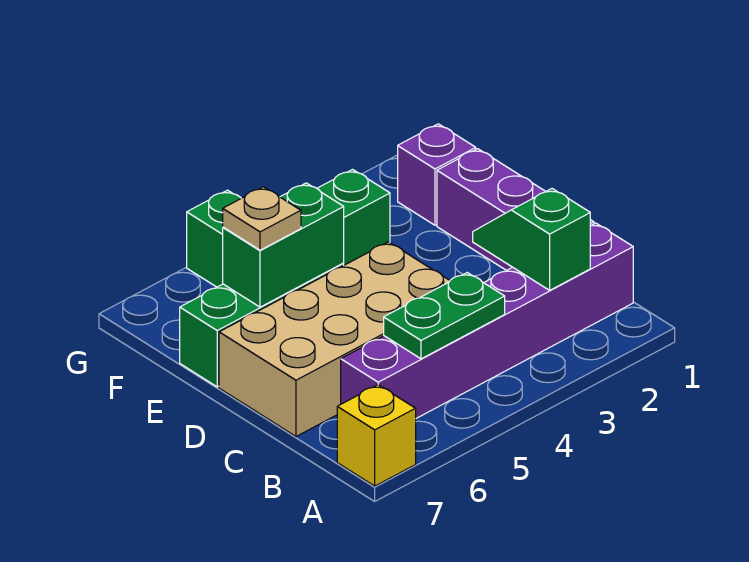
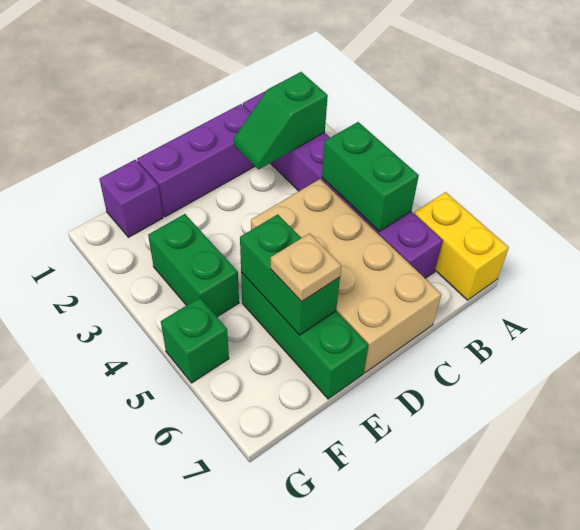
yellow brick A7 level 1 -> yellow brick A6:A7 level 1
green plate B4:B5 level 2 -> green brick B4:B5 level 2

